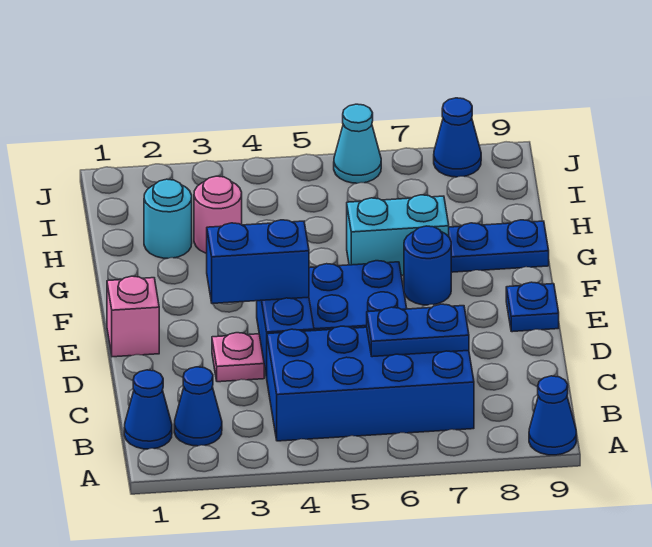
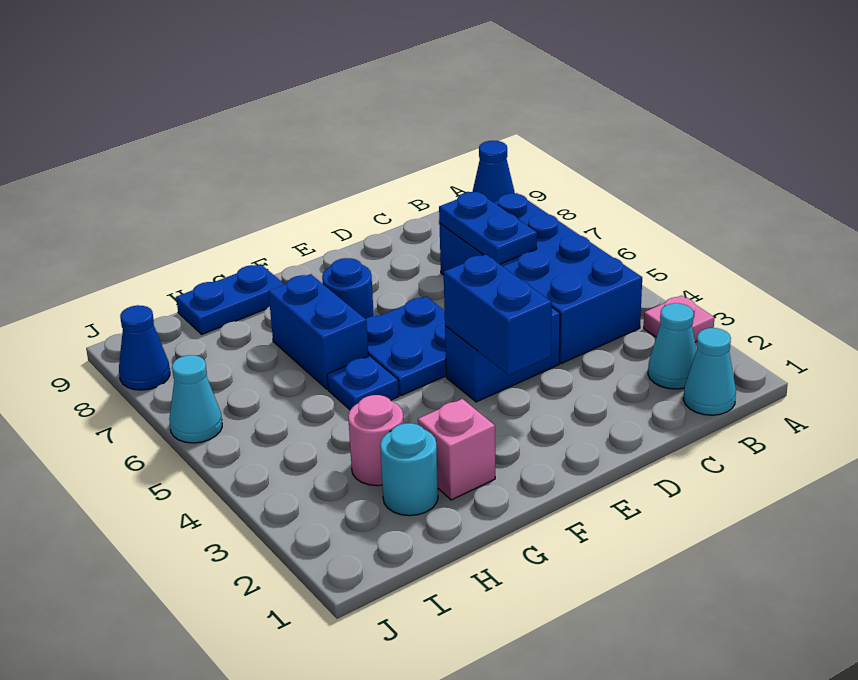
blue cone B1 level 1 -> cyan cone B1 level 1
blue cone B2 level 1 -> cyan cone B2 level 1
pink plate D3 level 1 -> pink plate A3 level 1
pink brick E1 level 1 -> pink brick G2 level 1
blue plate E9 level 1 -> blue plate G5 level 1
cyan brick G6:G7 level 1 -> blue brick G6:G7 level 1
blue plate G8:G9 level 1 -> blue plate G9:H9 level 1

